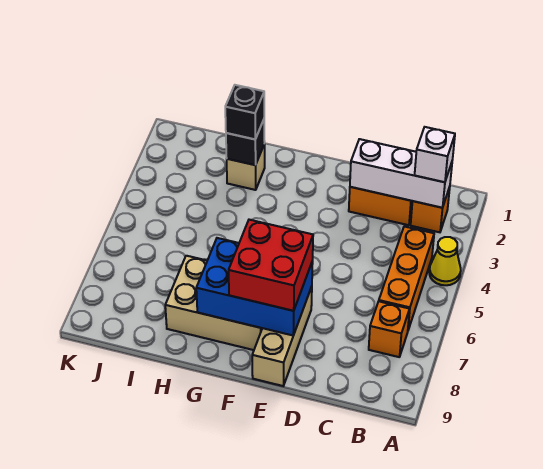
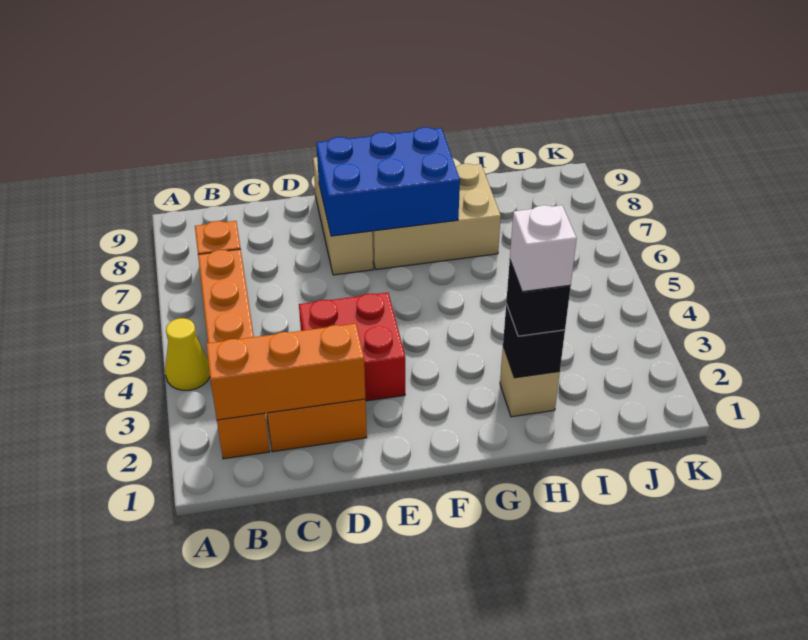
white brick B2:D2 level 2 -> orange brick B2:D2 level 2
white brick B2 level 3 -> white brick H2 level 4
red brick E7:F8 level 3 -> red brick D3:E4 level 1

